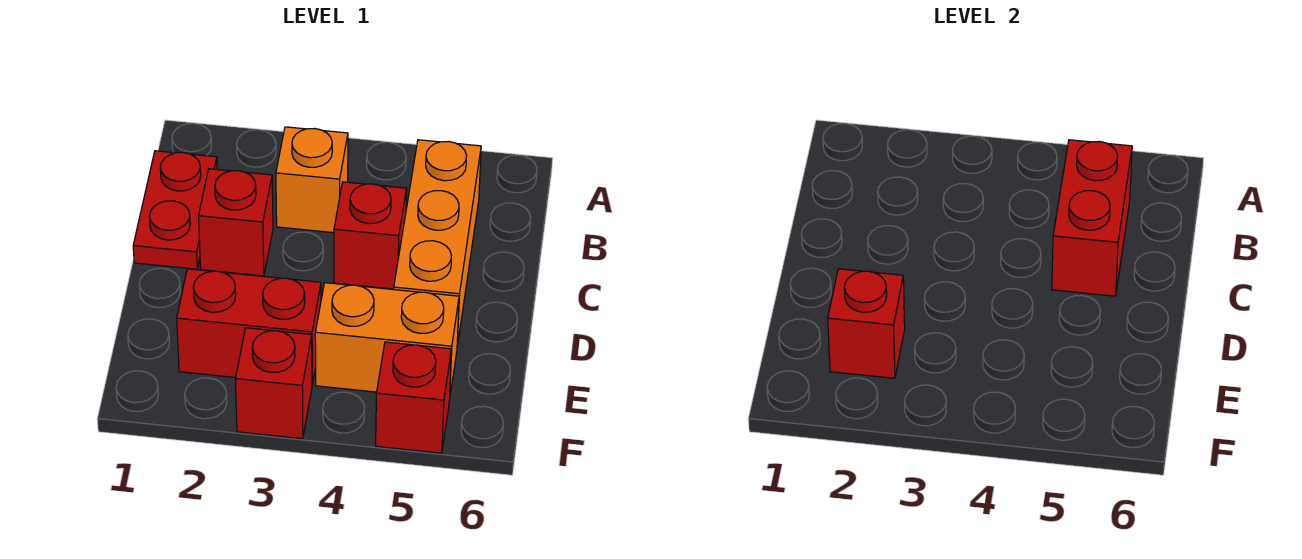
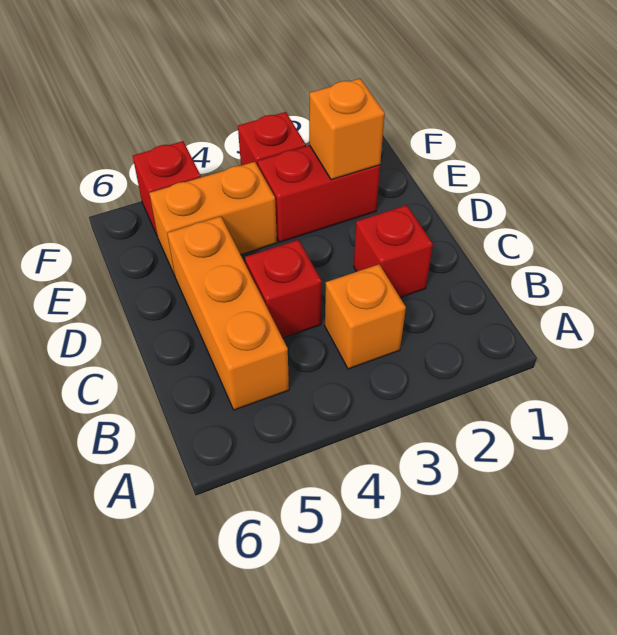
red plate B1:C1 level 1 -> none
red brick B5:C5 level 2 -> none
red brick E2 level 2 -> orange brick E2 level 2

